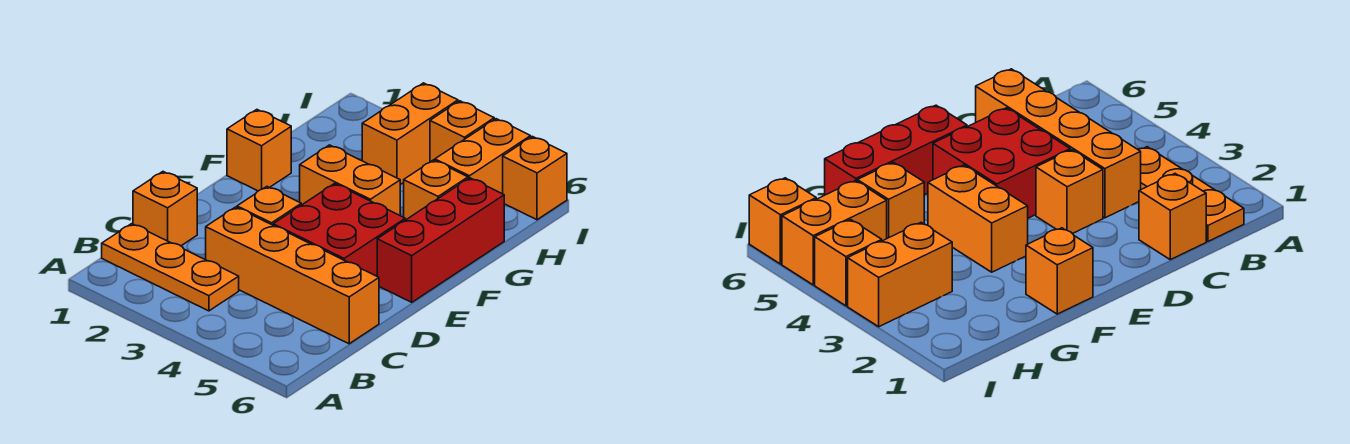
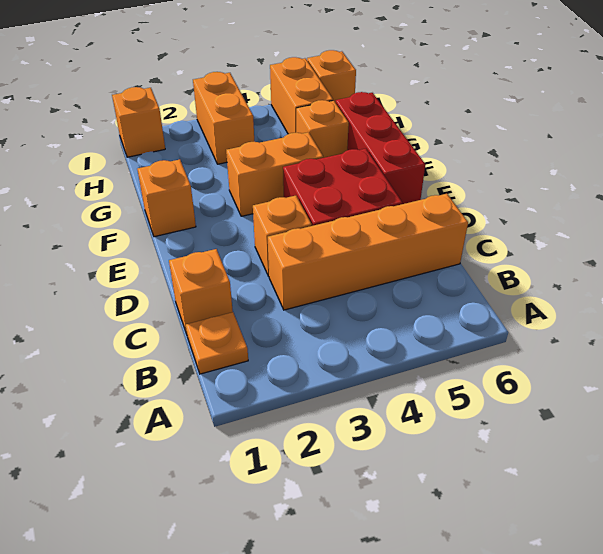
orange plate B1:B3 level 1 -> orange plate B1 level 1
orange brick I4 level 1 -> orange brick I1 level 1

